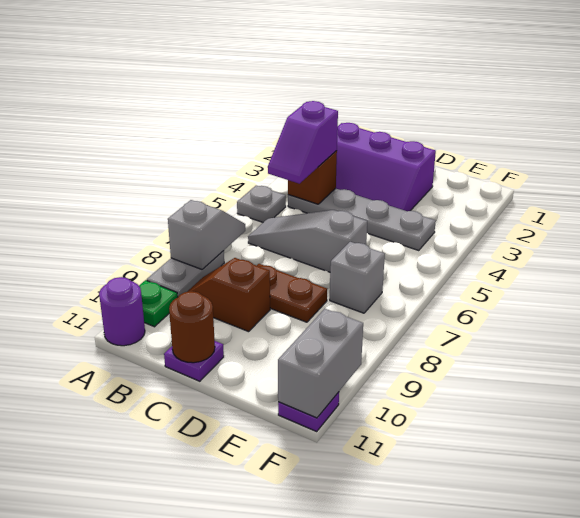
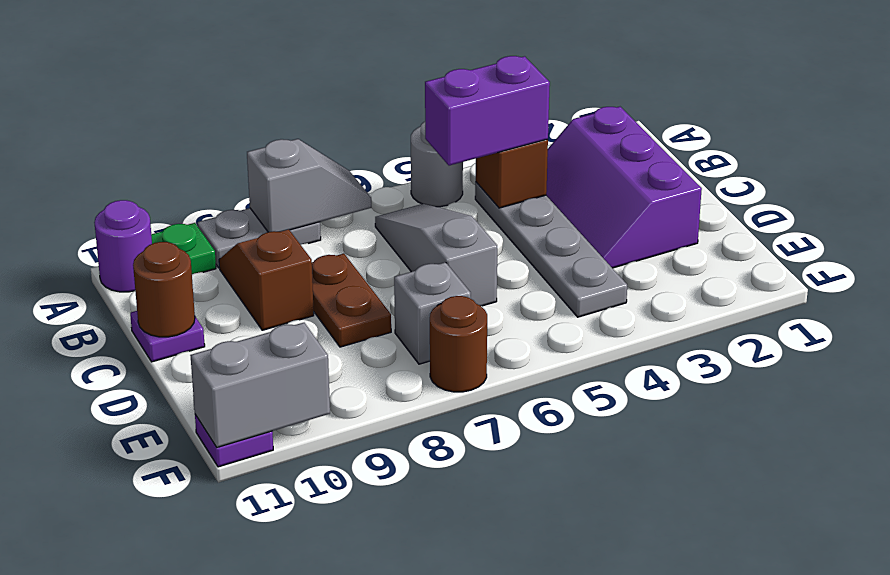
grey plate A5 level 1 -> grey round brick A5 level 1
purple slope B4:B5 level 3 top 4 -> purple brick B4:B5 level 3
none -> brown round brick F7 level 1

